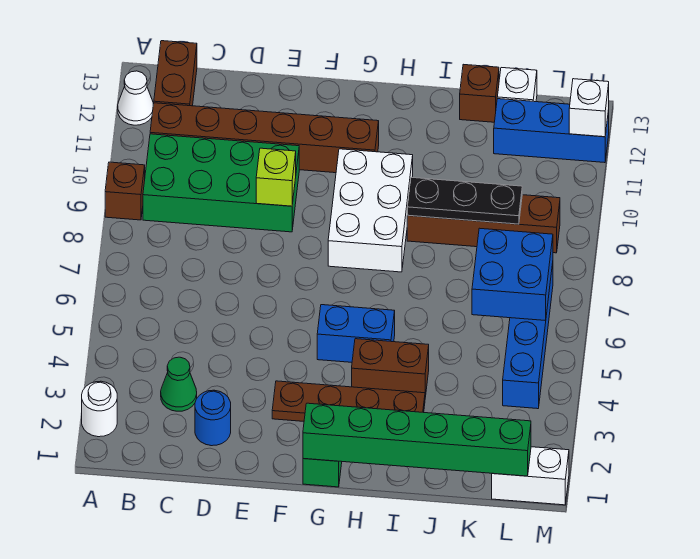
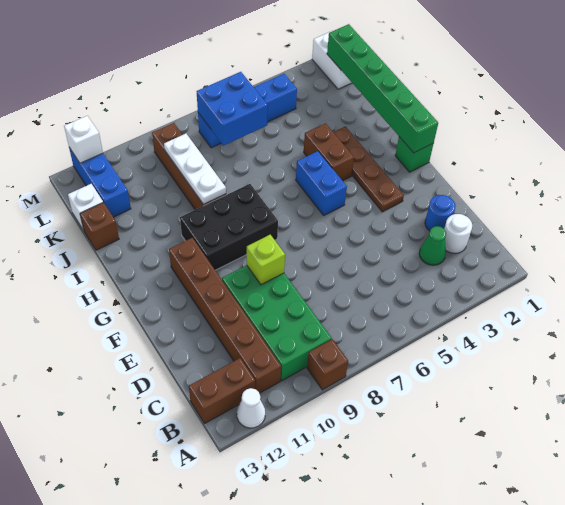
white round brick A2 level 1 -> white round brick C2 level 1
white brick G8:H10 level 1 -> black brick G8:H10 level 1
black plate I9:K9 level 2 -> white plate I9:K9 level 2

